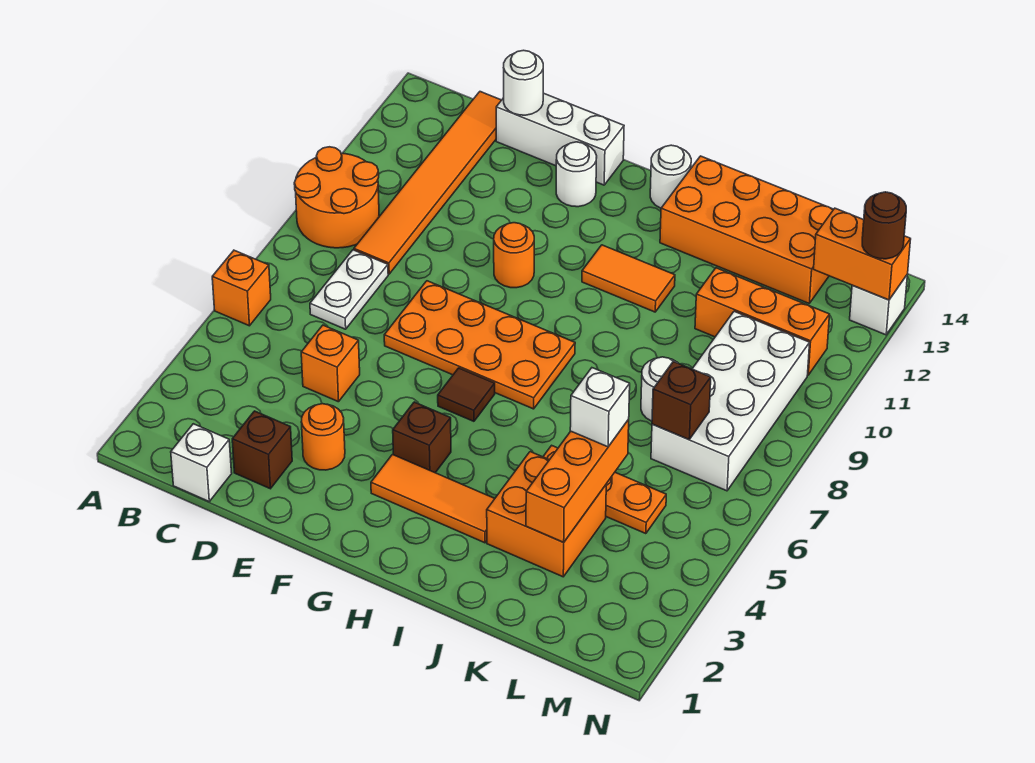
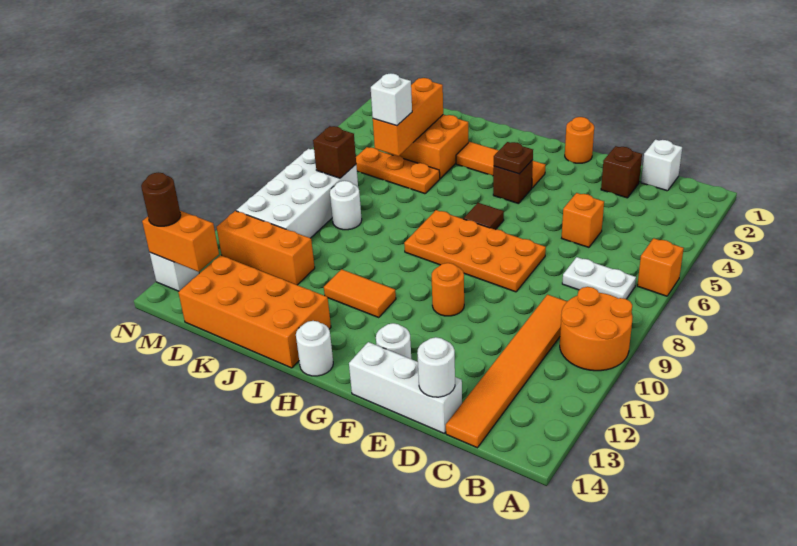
white plate C7:C8 level 1 -> white plate B7:C7 level 1
orange round brick E3 level 1 -> orange round brick F1 level 1
none -> brown plate G4 level 2

